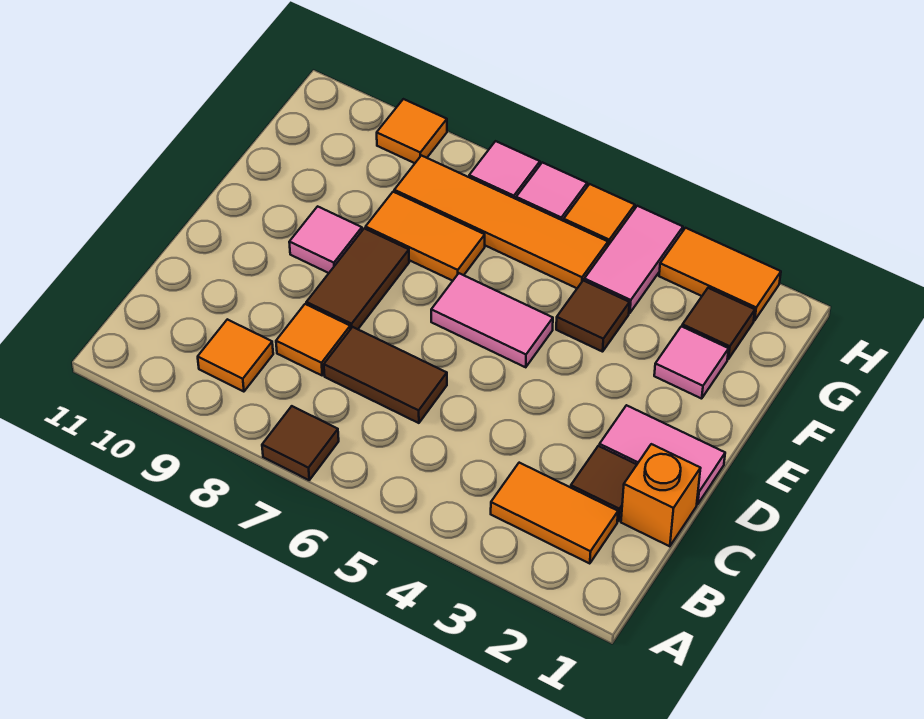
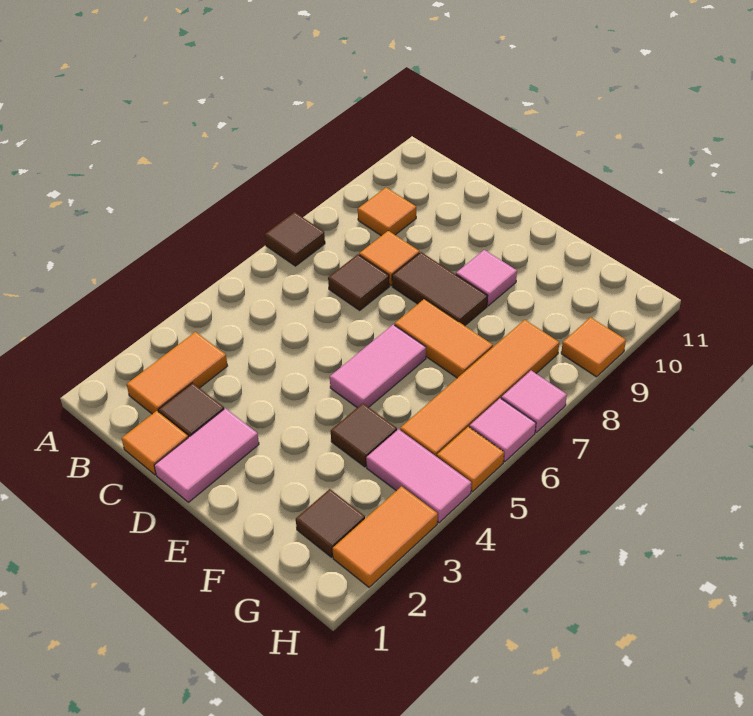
orange brick C1 level 1 -> orange tile C1 level 1
brown tile C6:C7 level 1 -> brown tile C7 level 1
pink tile F2 level 1 -> none
orange tile F7:F8 level 1 -> orange tile E7:F7 level 1

